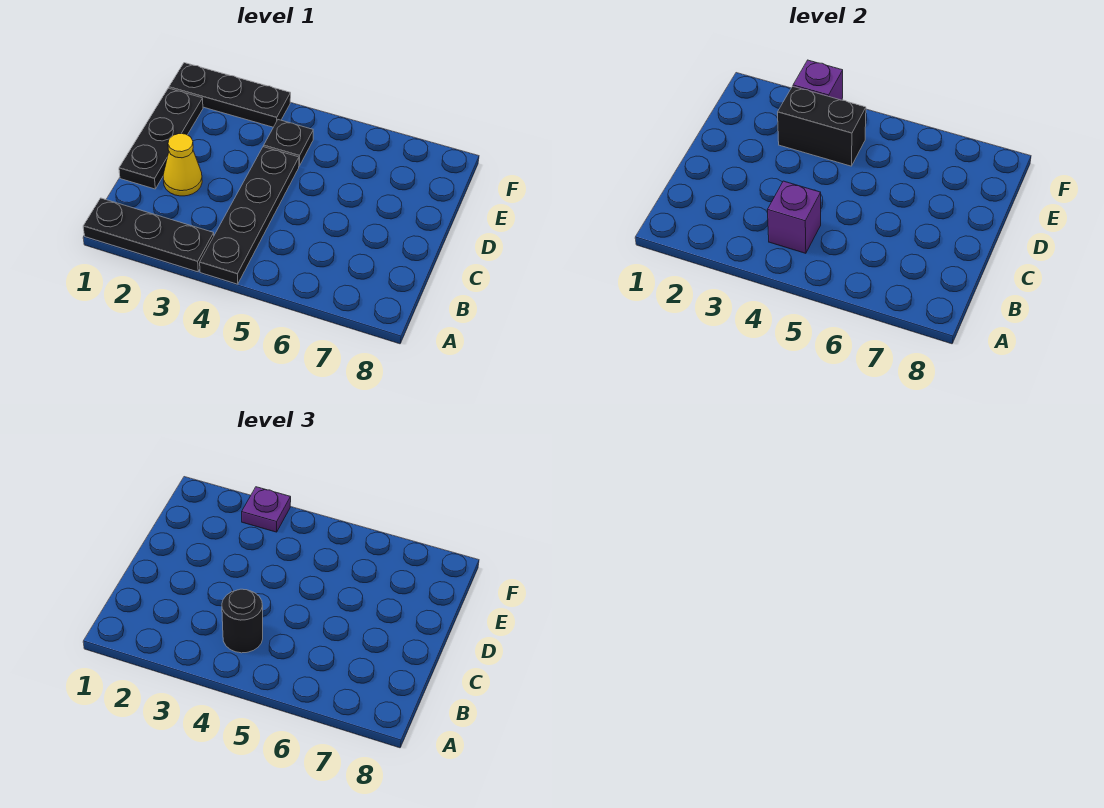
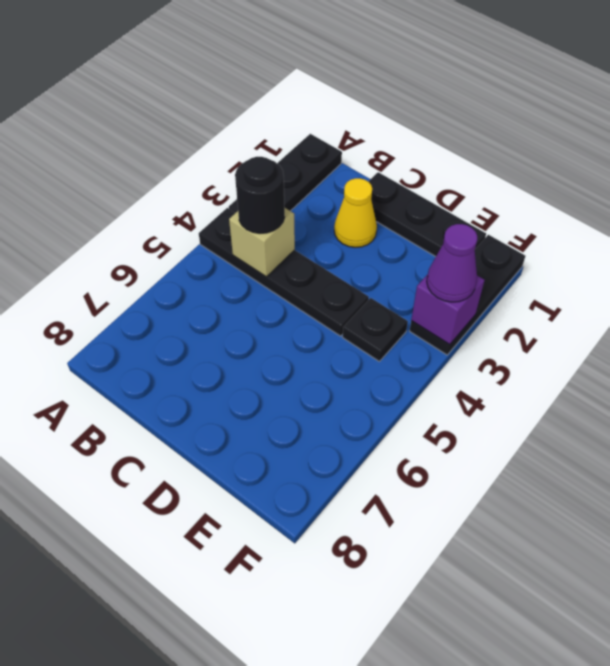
purple brick B4 level 2 -> tan brick B4 level 2
black brick E3:E4 level 2 -> none
purple plate F3 level 3 -> purple cone F3 level 3

